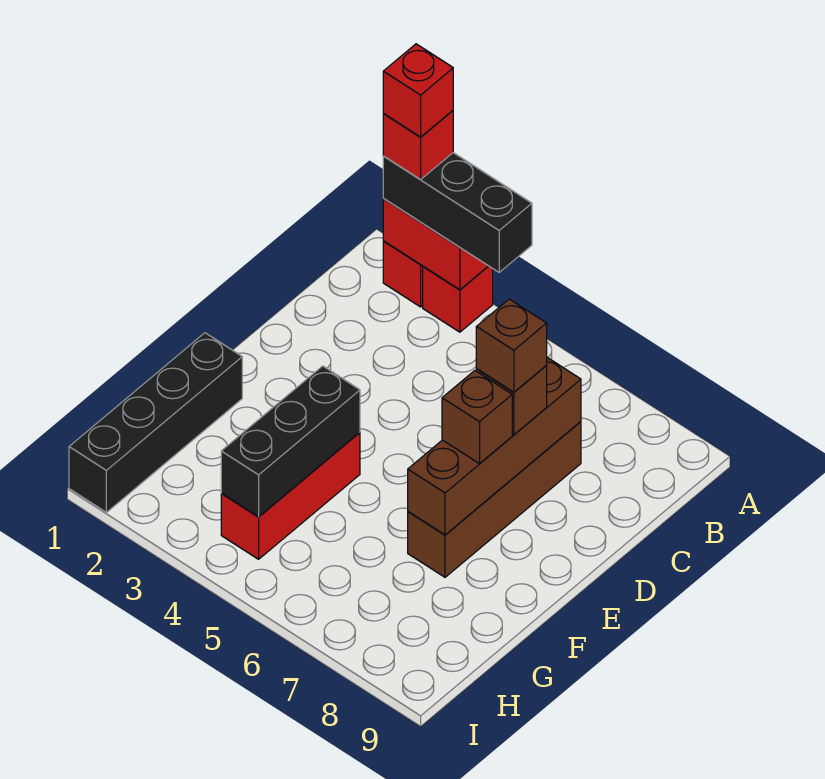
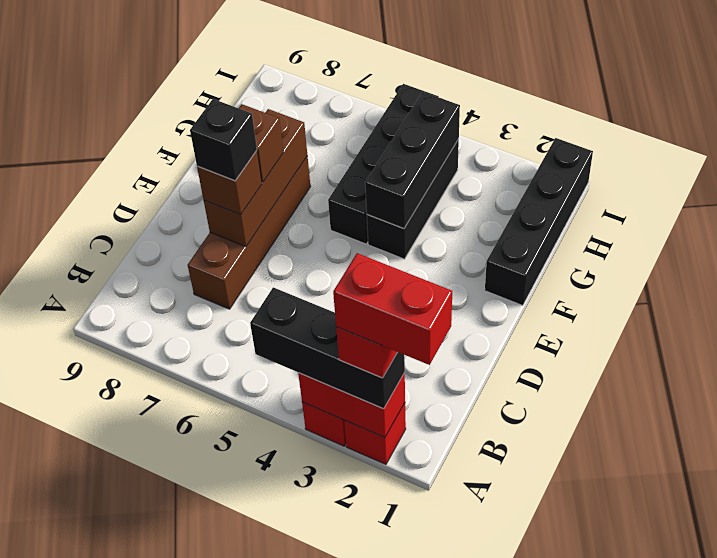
red brick A2 level 5 -> red brick A1:A2 level 5
brown brick C7:F7 level 2 -> brown brick D7:F7 level 2
brown brick D7 level 4 -> black brick D7 level 4
red brick F4:H4 level 1 -> black brick F4:H4 level 1
none -> black brick F5:I5 level 1

